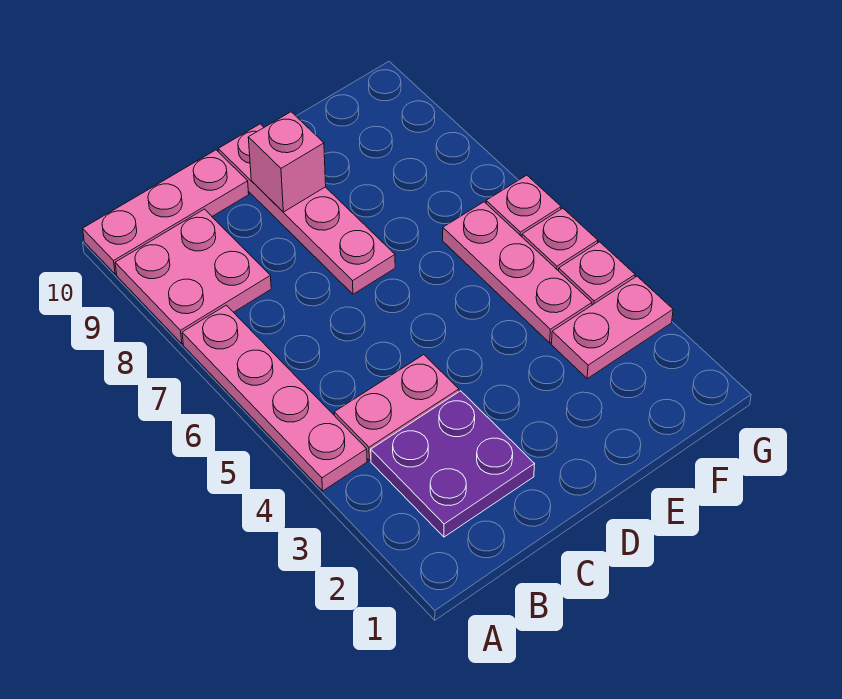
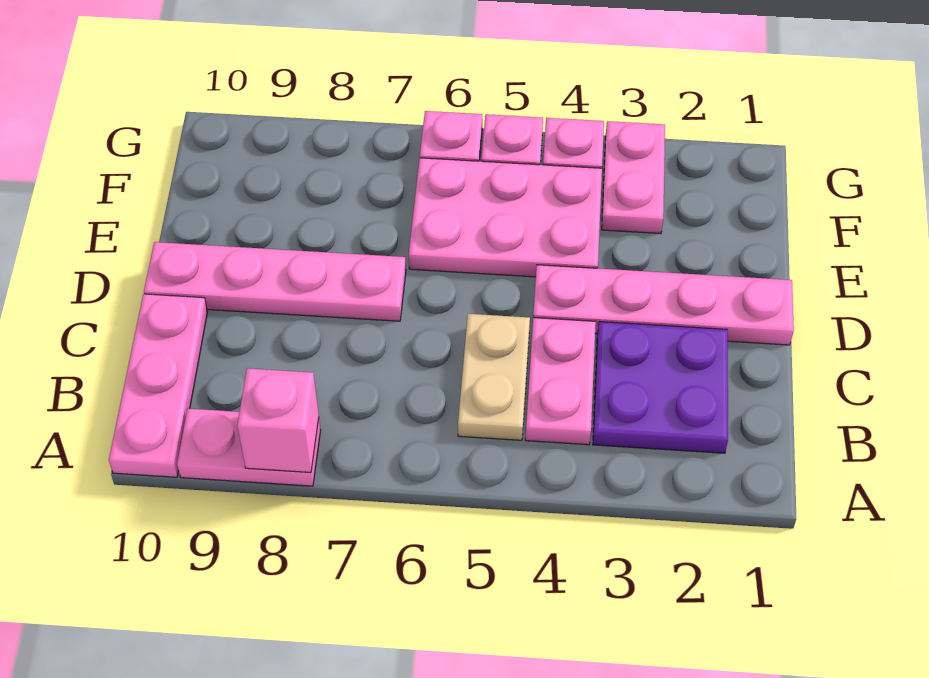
pink plate A4:A7 level 1 -> pink plate D1:D4 level 1
pink plate A8:B9 level 1 -> pink plate A8:A9 level 1
none -> tan plate B5:C5 level 1
pink brick D9 level 2 -> pink brick A8 level 2
pink plate F4:F6 level 1 -> pink plate E4:F6 level 1

